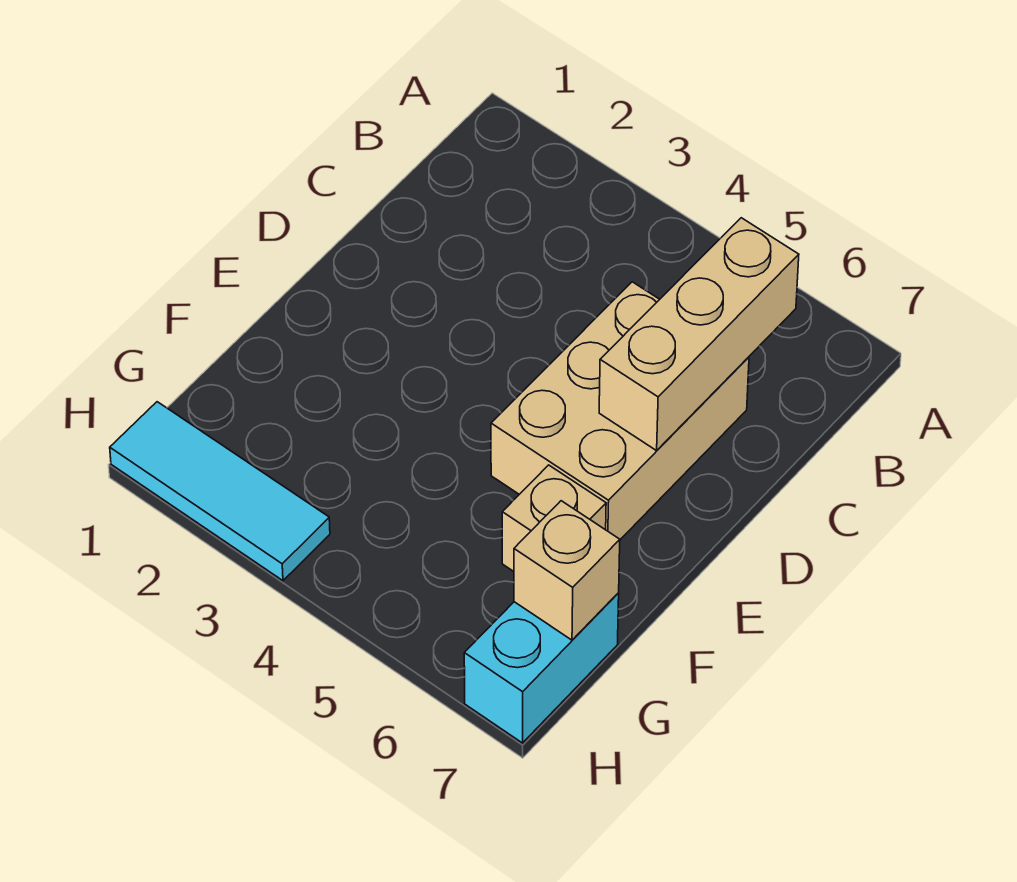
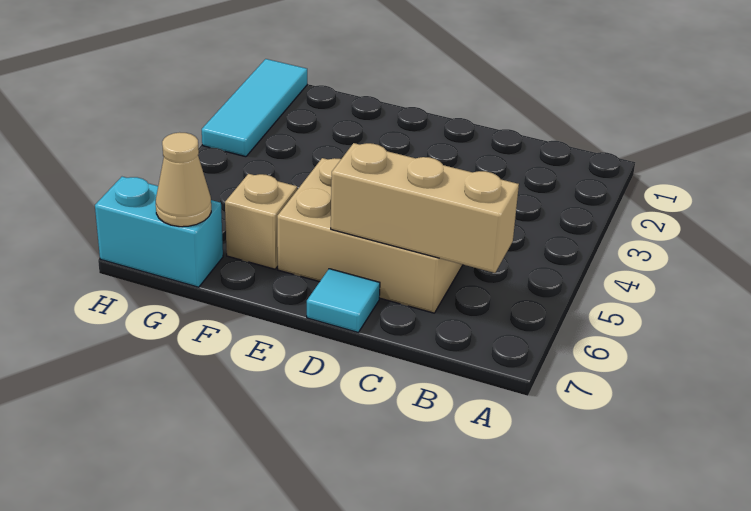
none -> cyan tile D7 level 1
tan brick G7 level 2 -> tan cone G7 level 2

